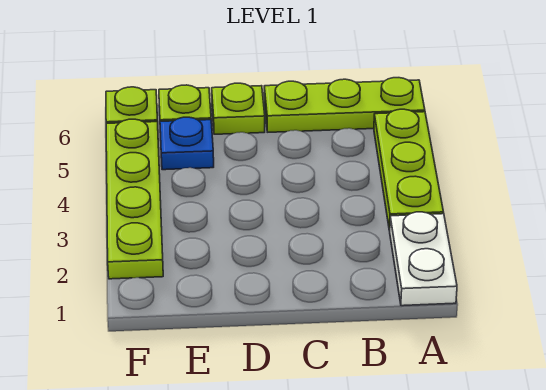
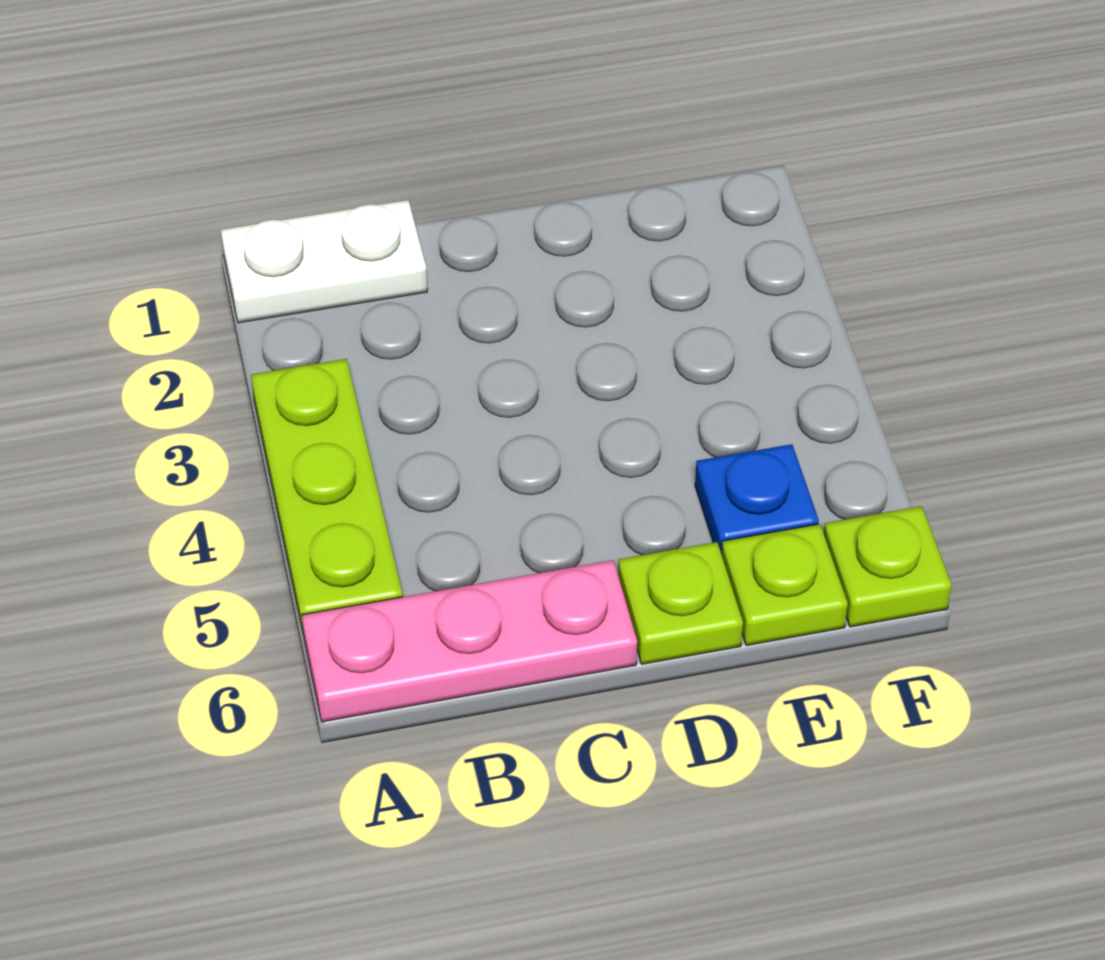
white plate A1:A2 level 1 -> white plate A1:B1 level 1
lime plate A6:C6 level 1 -> pink plate A6:C6 level 1
lime plate F2:F5 level 1 -> none

